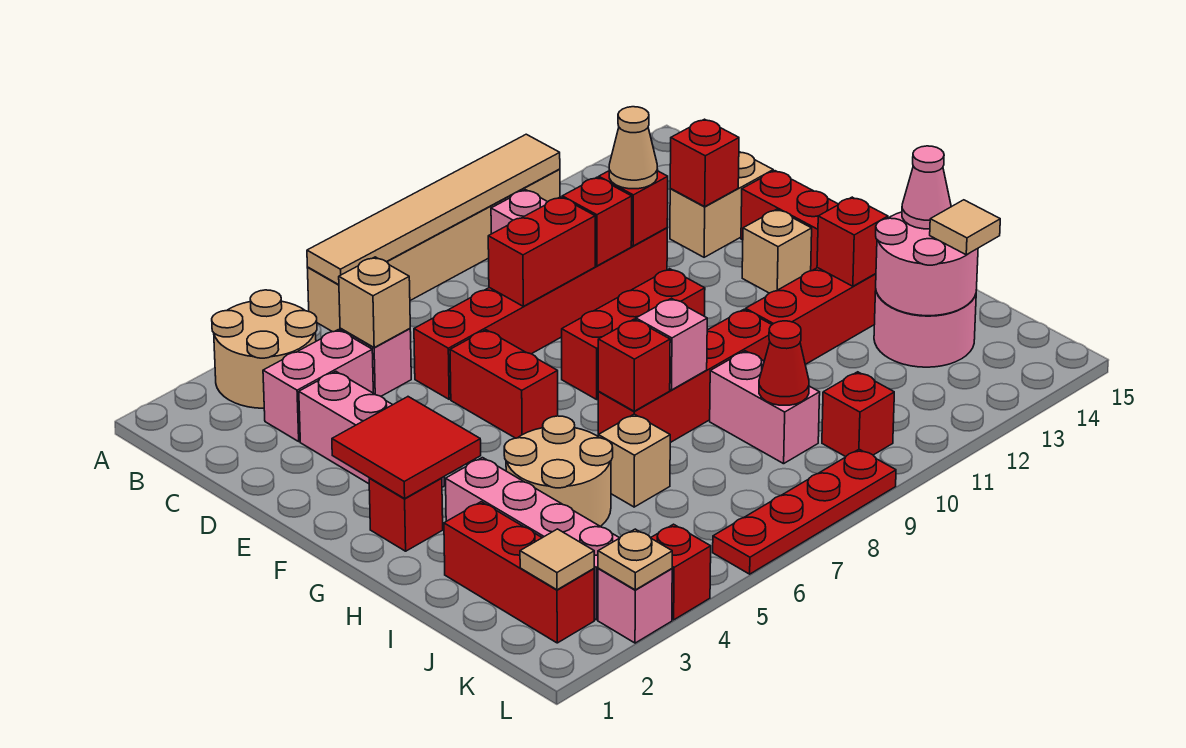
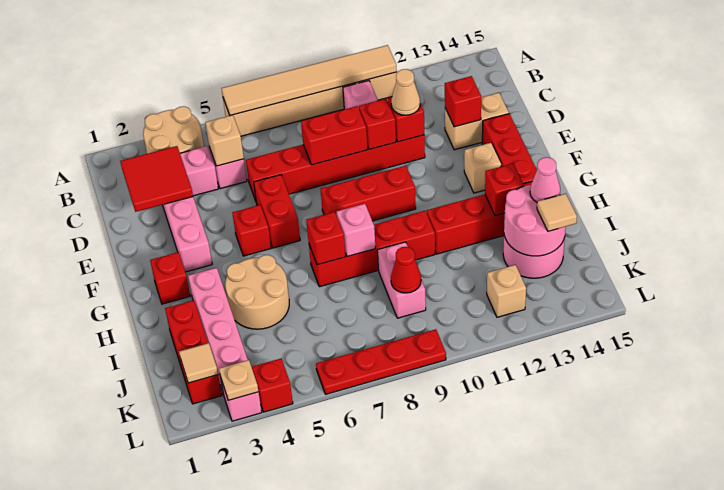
red tile F2:G3 level 2 -> red tile C2:D3 level 2
tan brick I6 level 1 -> tan brick K12 level 1
red brick K10 level 1 -> red brick F5 level 1

